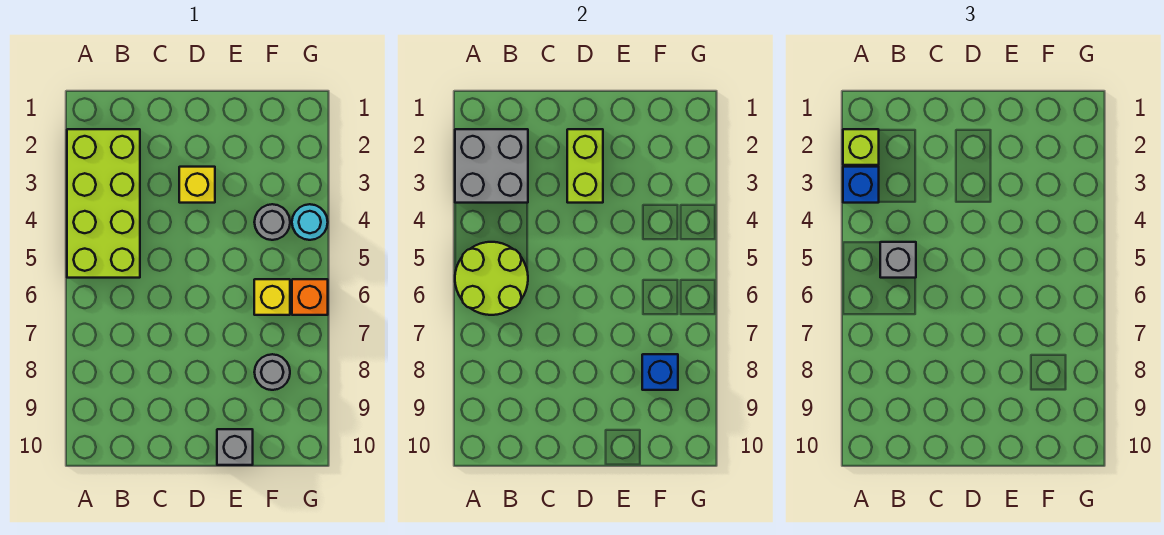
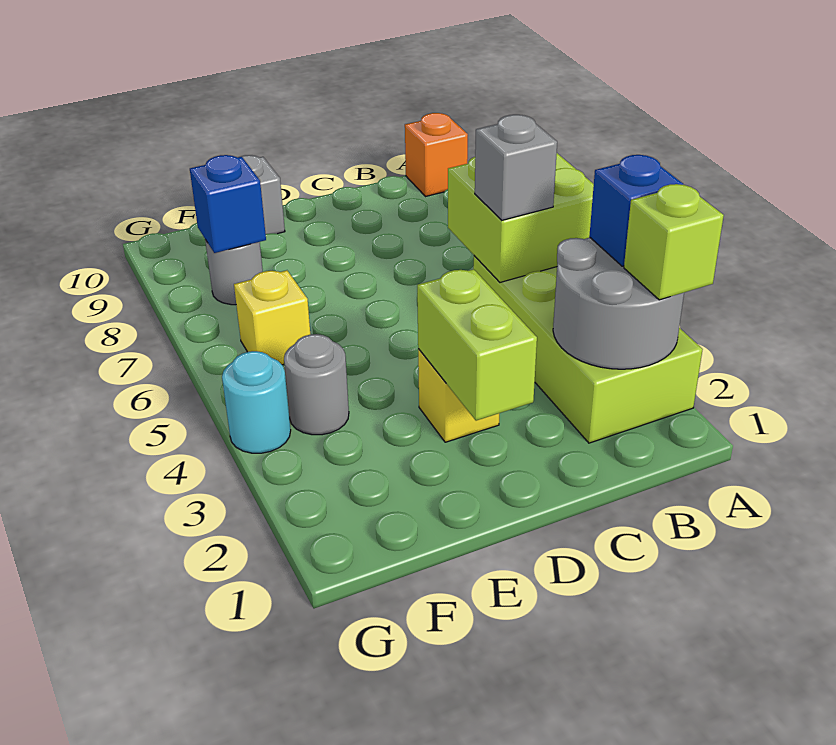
grey brick A2:B3 level 2 -> grey round brick A2:B3 level 2
lime round brick A5:B6 level 2 -> lime brick A5:B6 level 2
orange brick G6 level 1 -> orange brick A10 level 1

